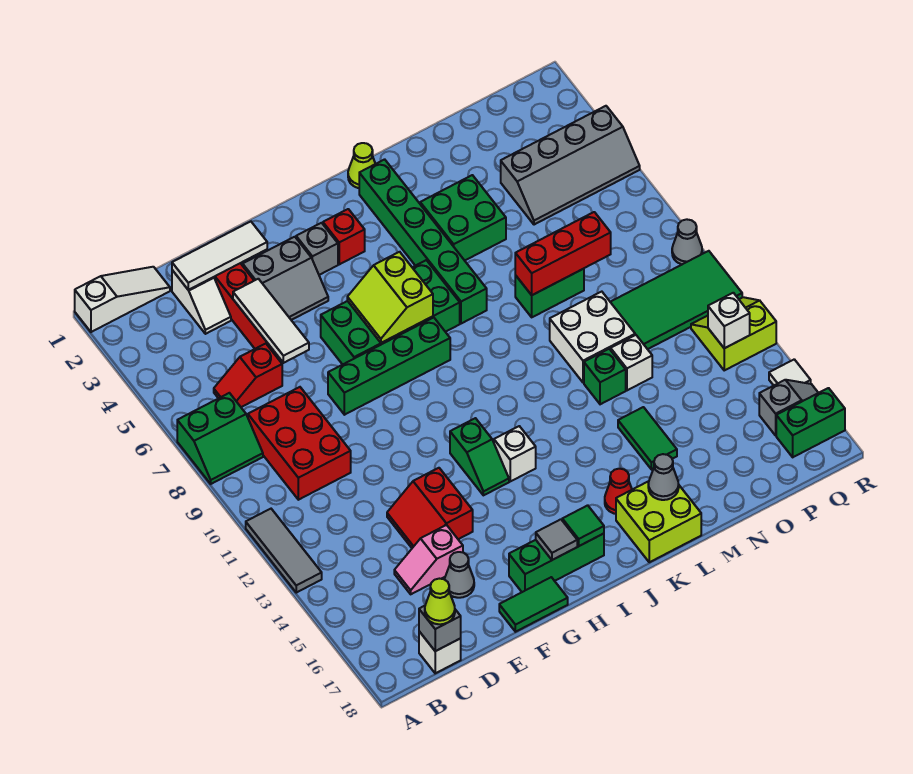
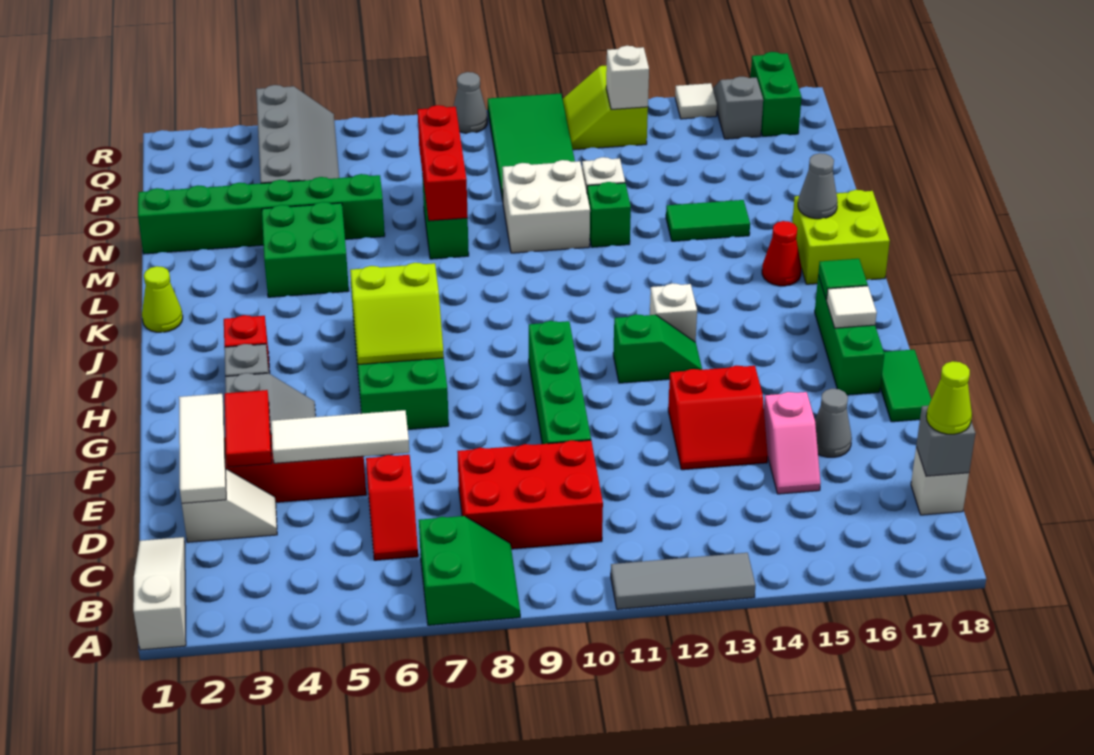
none -> red tile E3:F3 level 2
green brick F8:I8 level 1 -> green brick E10:H10 level 1
grey tile H17 level 2 -> white tile H17 level 2
green brick K2:K7 level 1 -> green brick N1:N6 level 1

